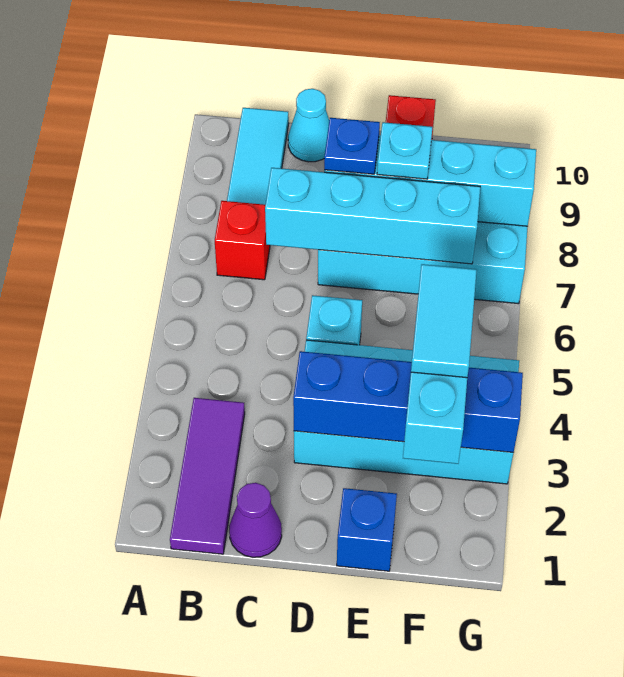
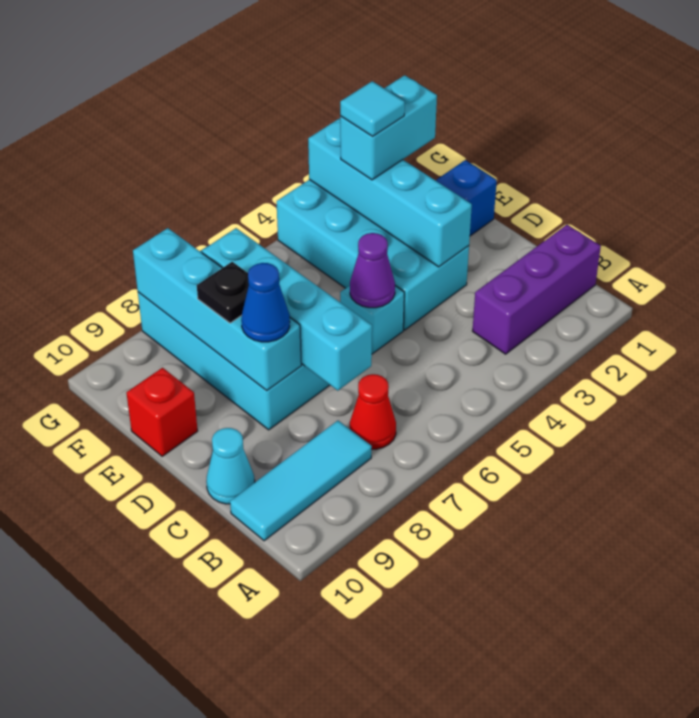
purple tile B1:B3 level 1 -> purple brick B1:B3 level 1
red brick B7 level 1 -> red cone B7 level 1
purple cone C1 level 1 -> purple cone D5 level 2
blue brick D3:G3 level 2 -> cyan brick D3:G3 level 2
blue plate D8 level 3 -> blue cone D8 level 3
cyan plate E8 level 3 -> black plate E8 level 3
cyan tile F3:F4 level 4 -> cyan tile F3 level 4

